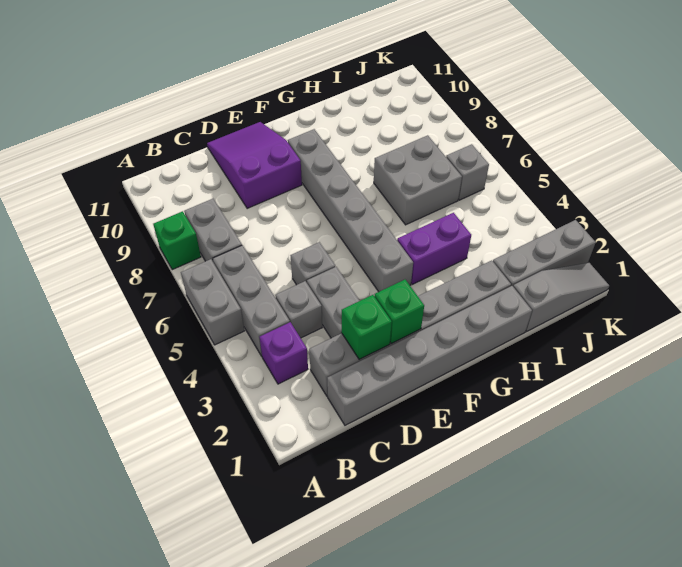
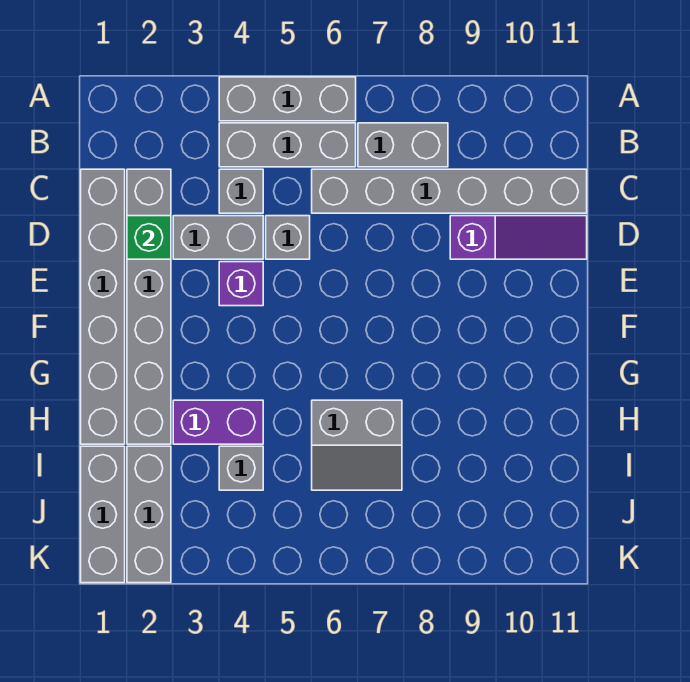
grey brick A5:A6 level 1 -> grey brick A4:A6 level 1
green brick A8 level 1 -> none
purple brick B3 level 1 -> purple brick E4 level 1
purple slope D9:E11 level 1 top 9 -> purple slope D9:D11 level 1 top 9
green brick E2 level 2 -> none
grey brick F4:F9 level 1 -> grey brick C6:C11 level 1
purple brick G4:H4 level 1 -> purple brick H3:H4 level 1
grey brick H6:I7 level 1 -> grey slope H6:I7 level 1 top H
grey slope I1:K1 level 1 top I -> grey brick I1:K1 level 1
grey brick J6 level 1 -> grey brick I4 level 1

